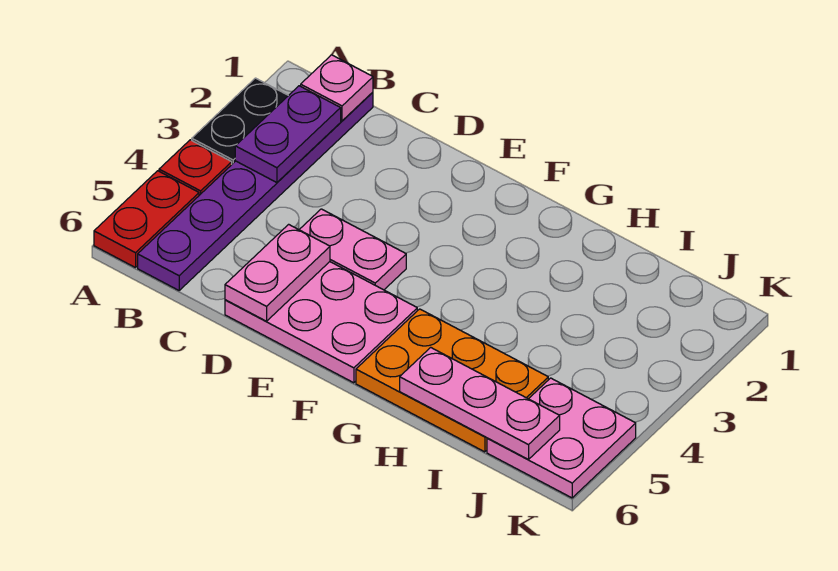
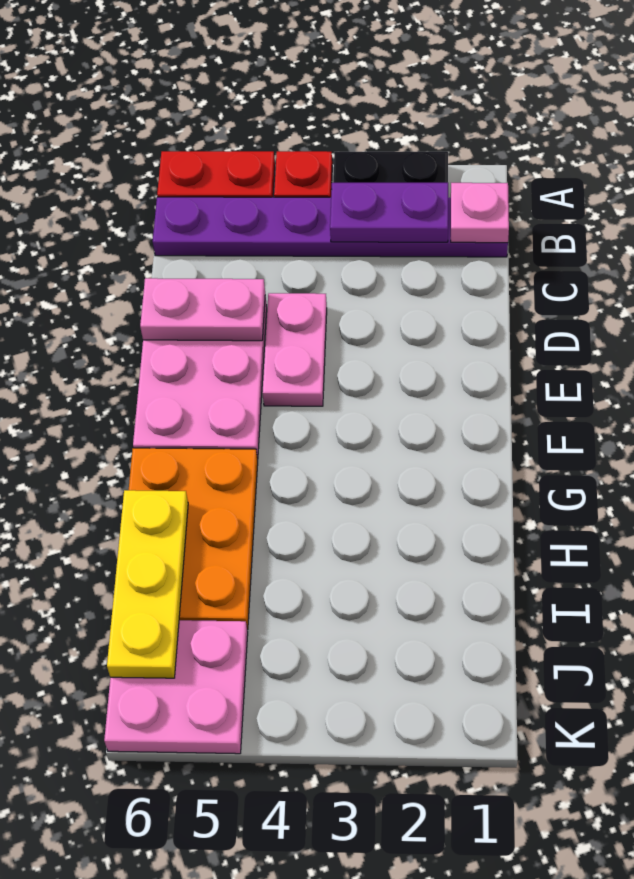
pink plate H6:J6 level 2 -> yellow plate H6:J6 level 2

